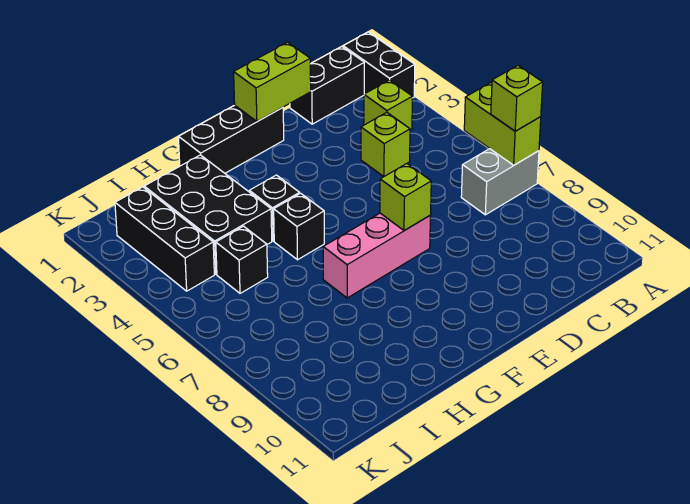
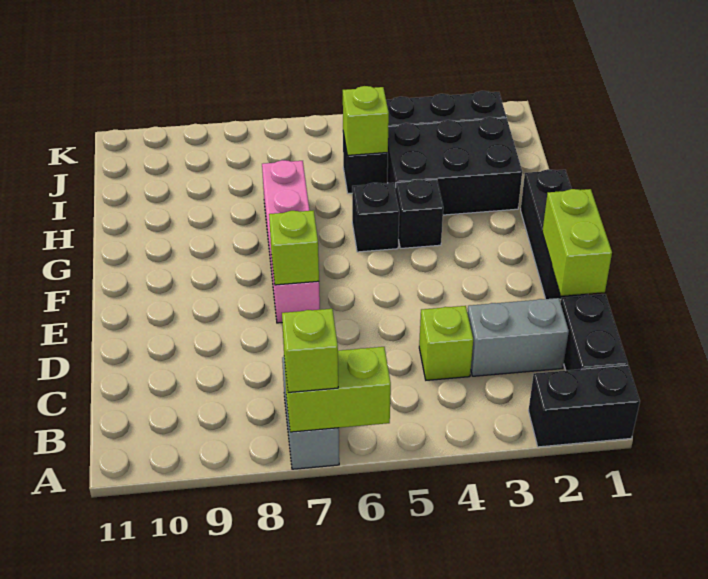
lime brick B3 level 1 -> lime brick I5 level 2
none -> grey brick C2:C3 level 1
pink brick E7:G7 level 1 -> pink brick E7:H7 level 1

